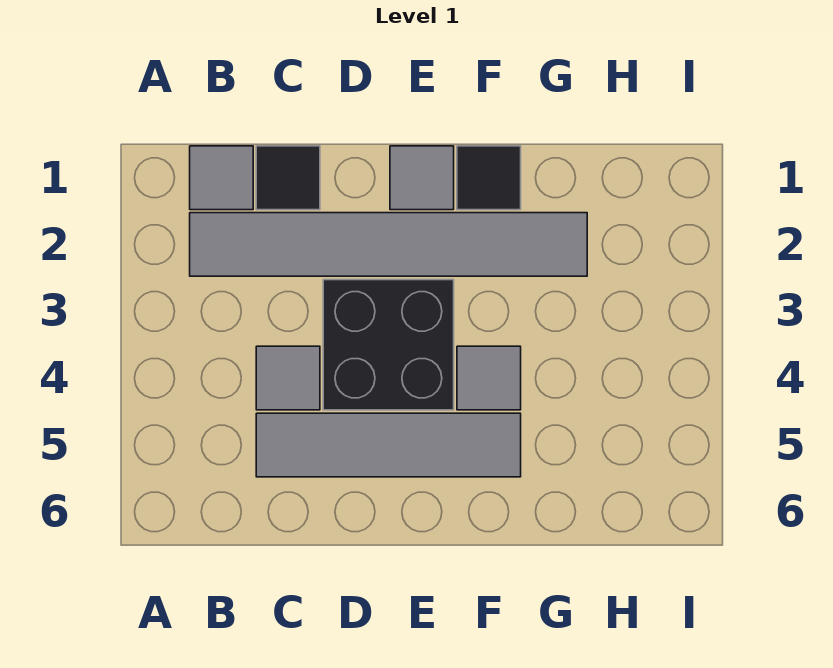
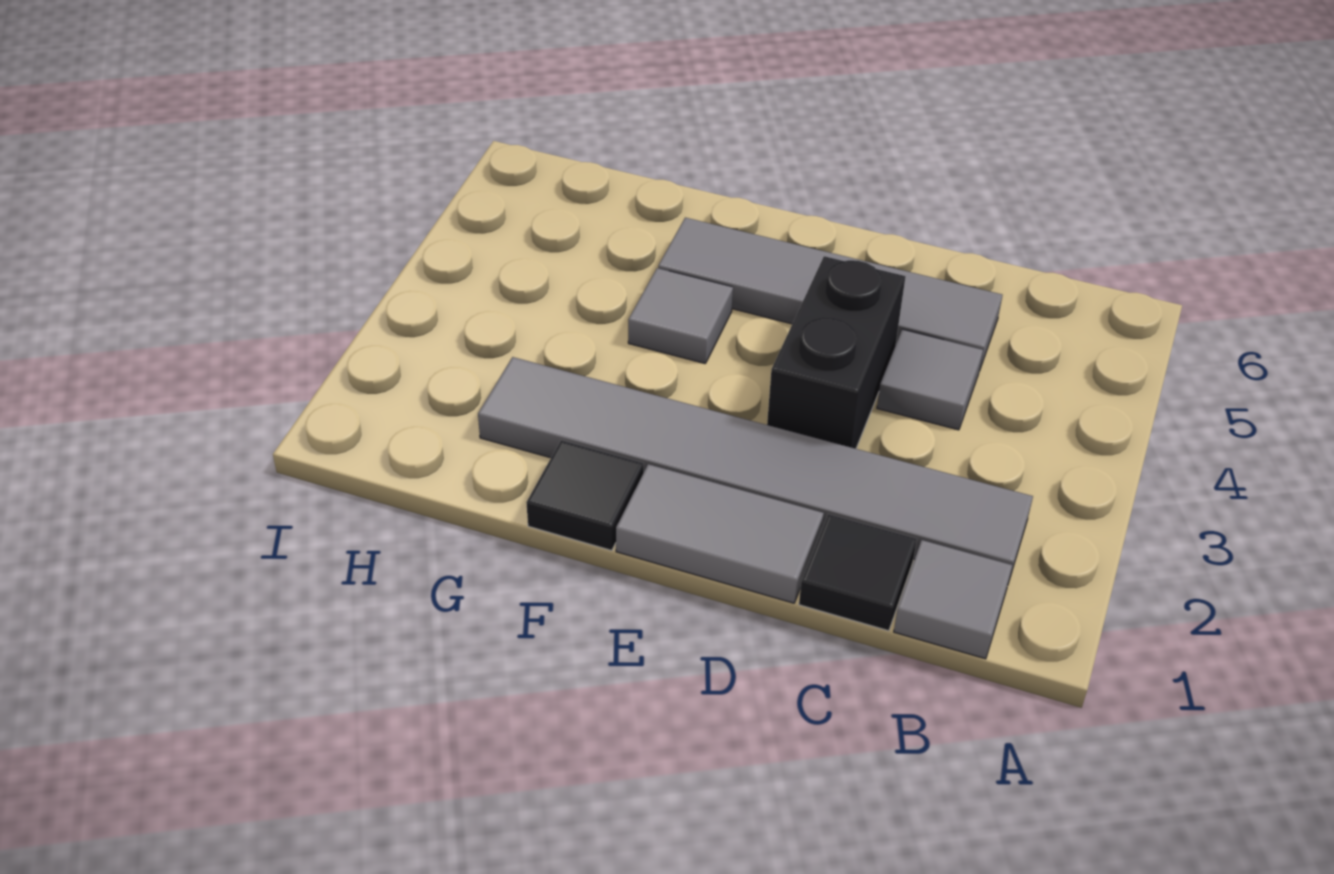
black brick D3:E4 level 1 -> black brick D3:D4 level 1
grey tile E1 level 1 -> grey tile D1:E1 level 1

